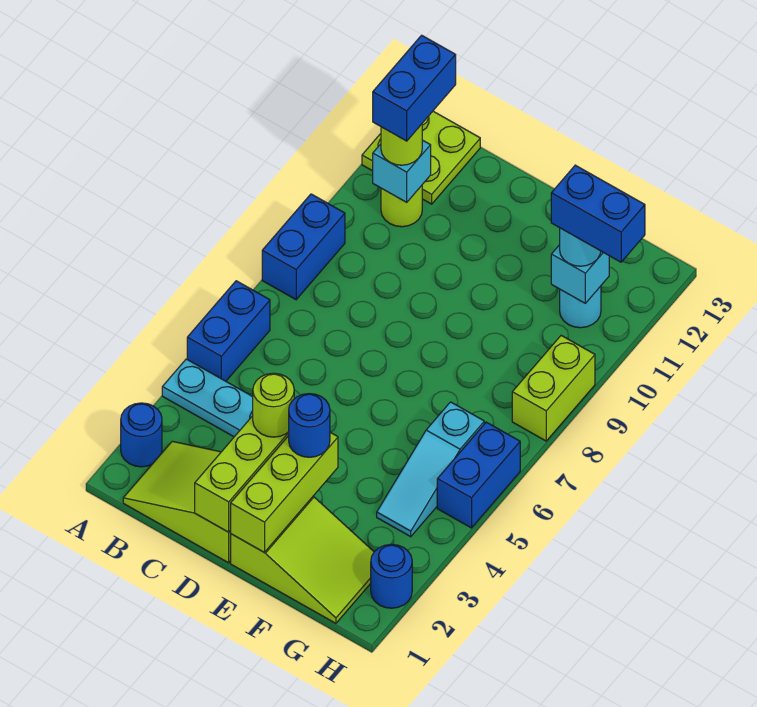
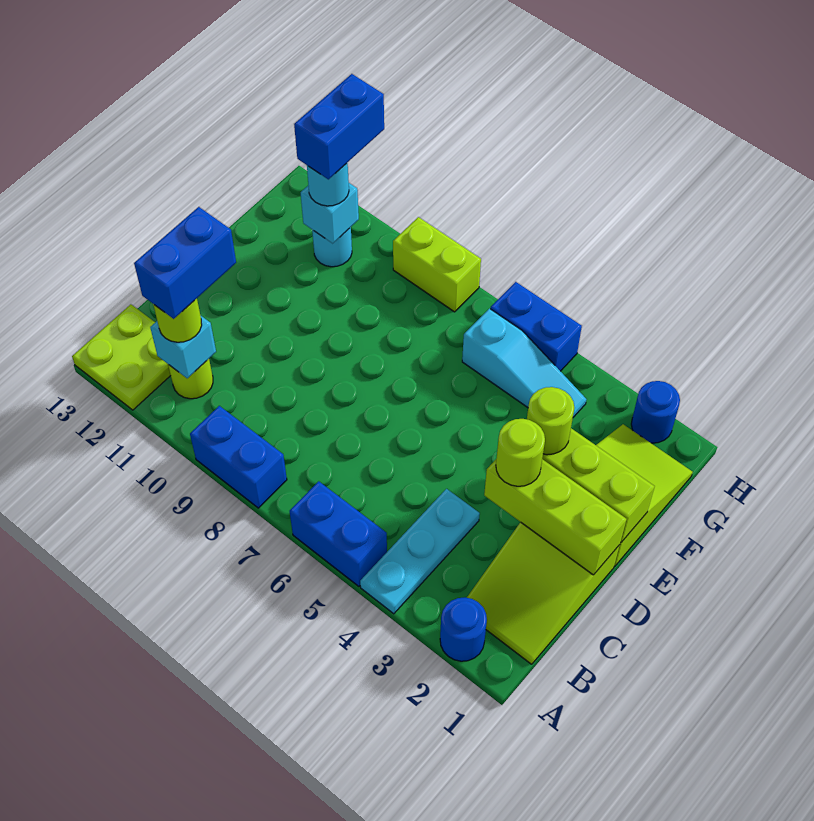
blue brick B11:B12 level 4 -> blue brick B11:C11 level 4
blue round brick E3 level 3 -> lime round brick E3 level 3

